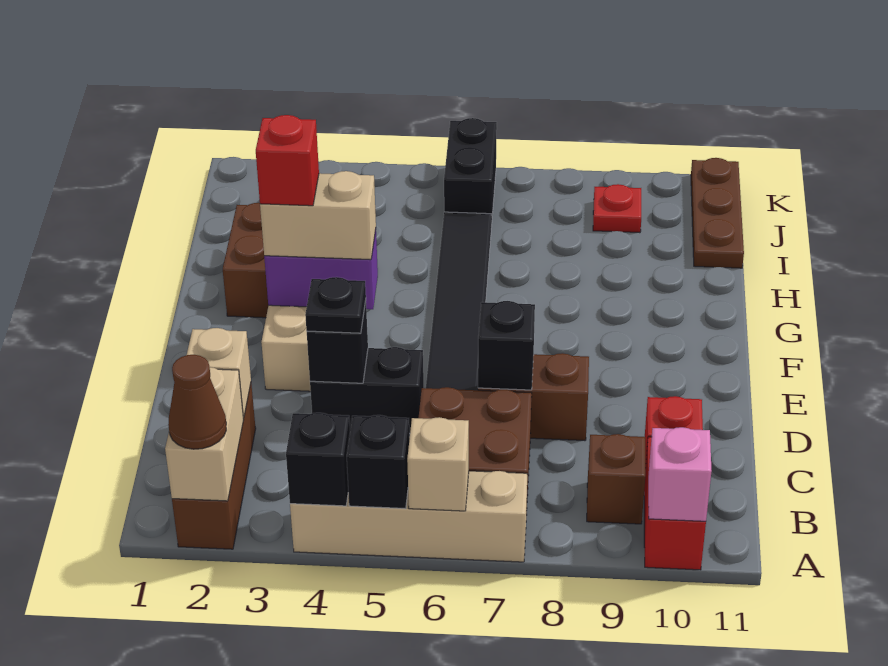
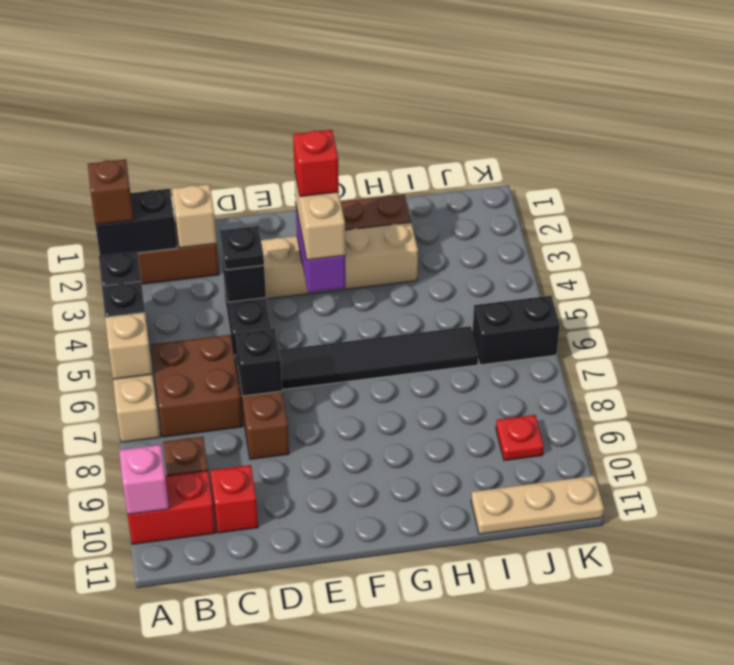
tan brick A2:B2 level 2 -> black brick A2:B2 level 2
brown cone A2 level 3 -> brown brick A2 level 3
brown plate I11:K11 level 1 -> tan plate I11:K11 level 1

